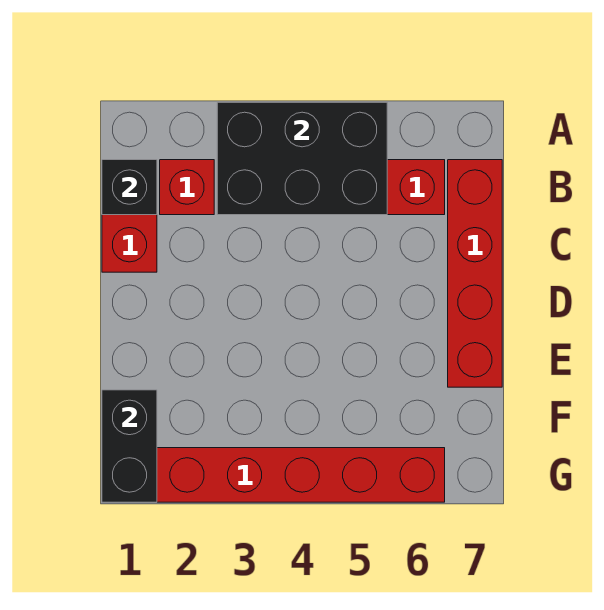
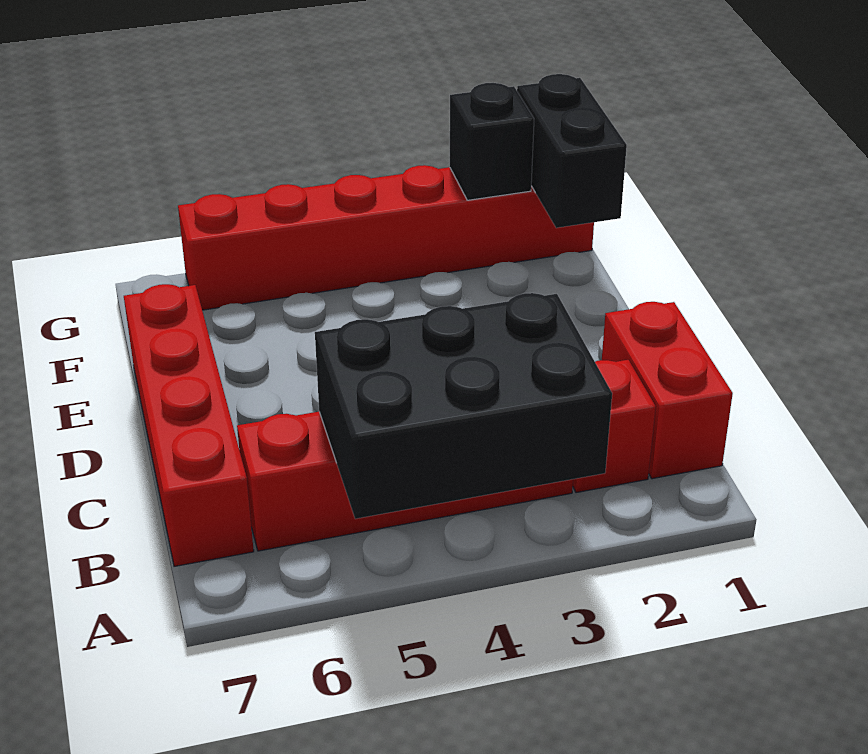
black brick B1 level 2 -> black brick G2 level 2

